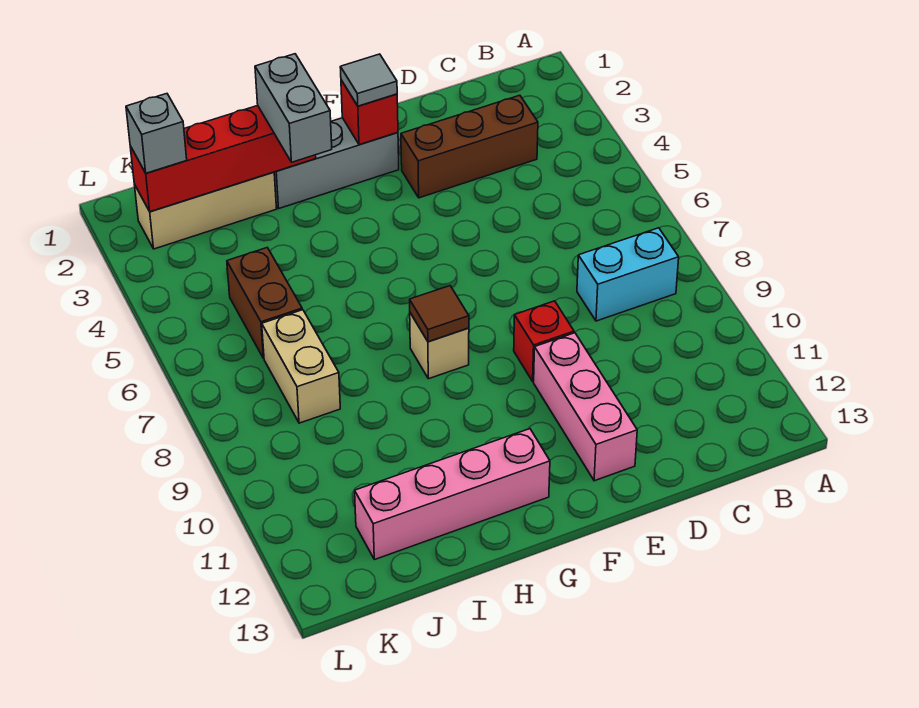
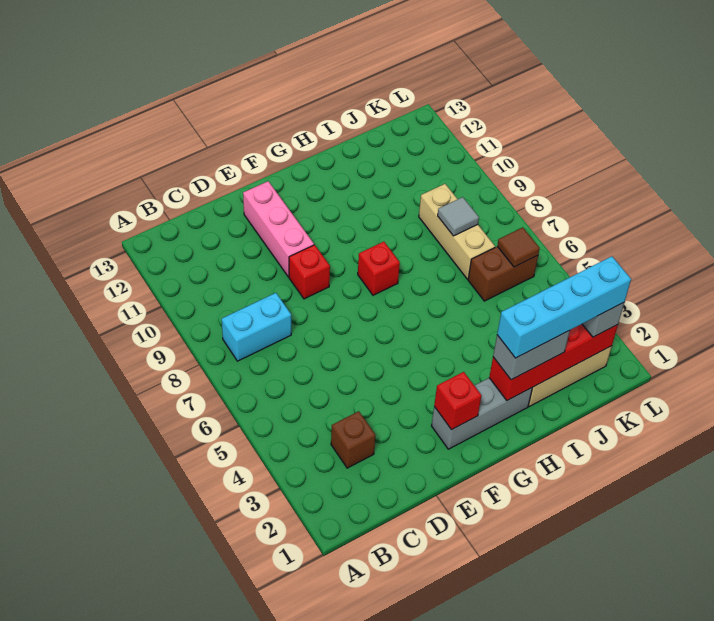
brown brick C3:E3 level 1 -> brown brick C3 level 1
grey tile F2 level 3 -> grey tile J8 level 2
tan brick G8 level 1 -> red brick G8 level 1
brown tile G8 level 2 -> brown tile K6 level 2
pink brick G12:J12 level 1 -> none
grey brick H2:H3 level 3 -> grey brick H2:I2 level 3
none -> cyan brick H2:K2 level 4
brown brick J5:J6 level 1 -> brown brick J6:K6 level 1
tan brick J7:J8 level 1 -> tan brick J7:J9 level 1

